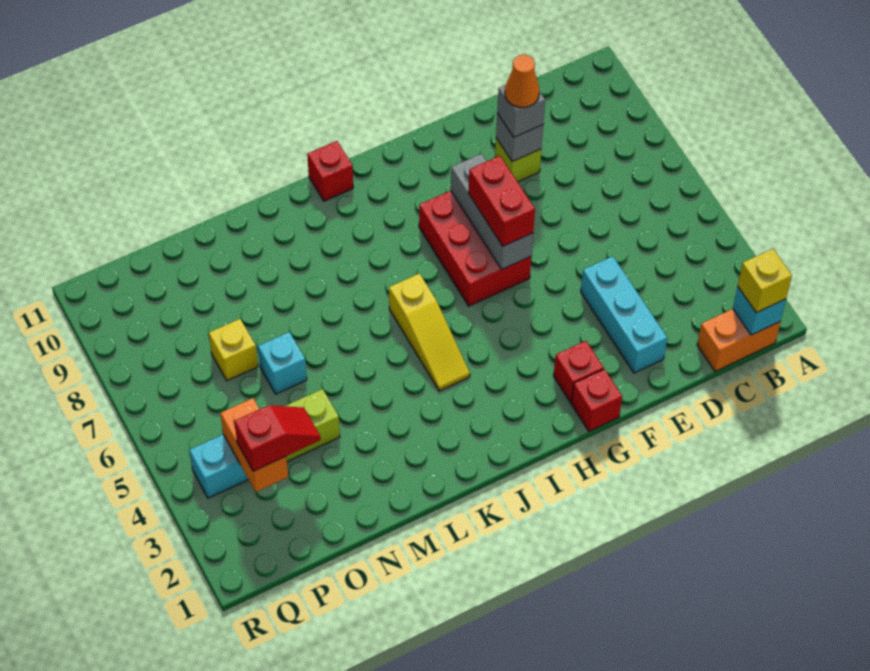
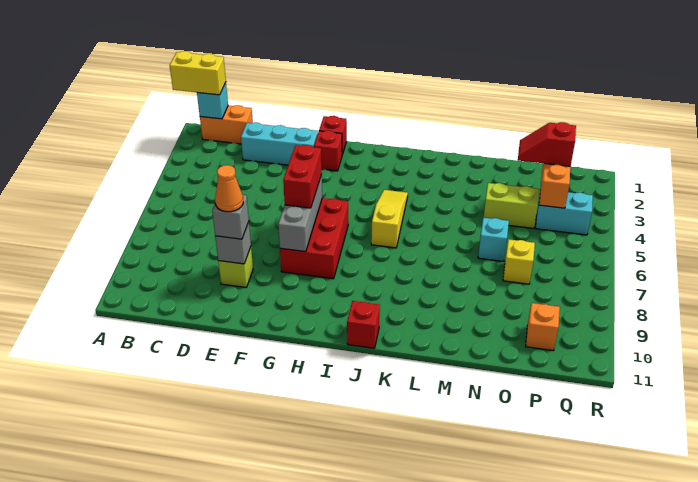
yellow brick B1 level 3 -> yellow brick A1:B1 level 3
cyan brick E2:E4 level 1 -> cyan brick D2:F2 level 1
none -> orange brick P10 level 1

